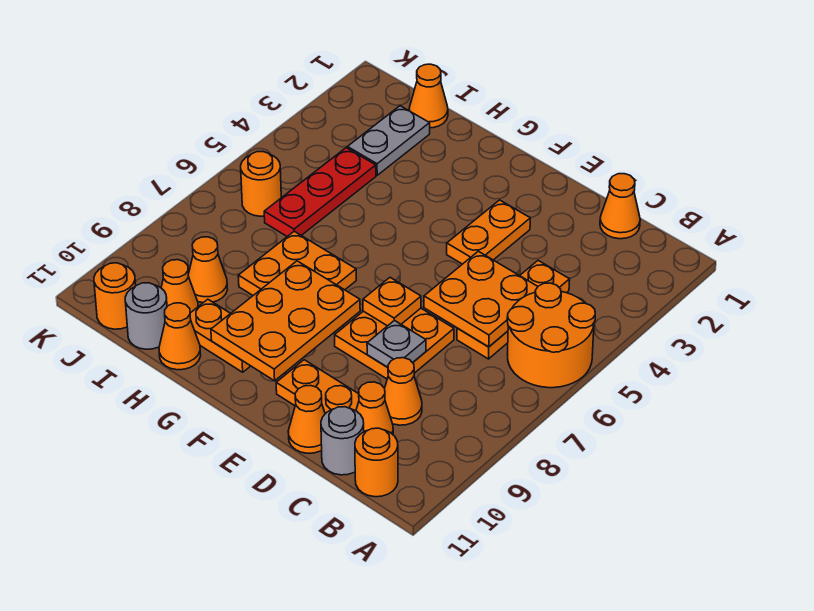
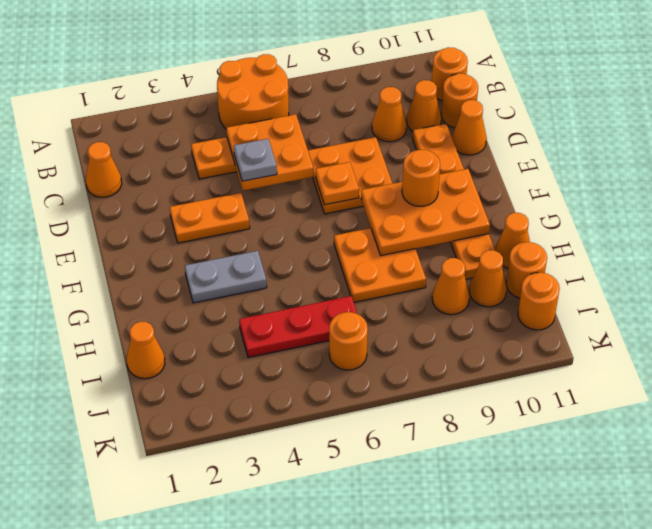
grey round brick C11 level 1 -> orange round brick C11 level 1
grey plate D8 level 2 -> grey plate D5 level 3
none -> orange round brick F9 level 3
grey plate I2:I3 level 1 -> grey plate G3:G4 level 1
grey round brick I11 level 1 -> orange round brick I11 level 1

